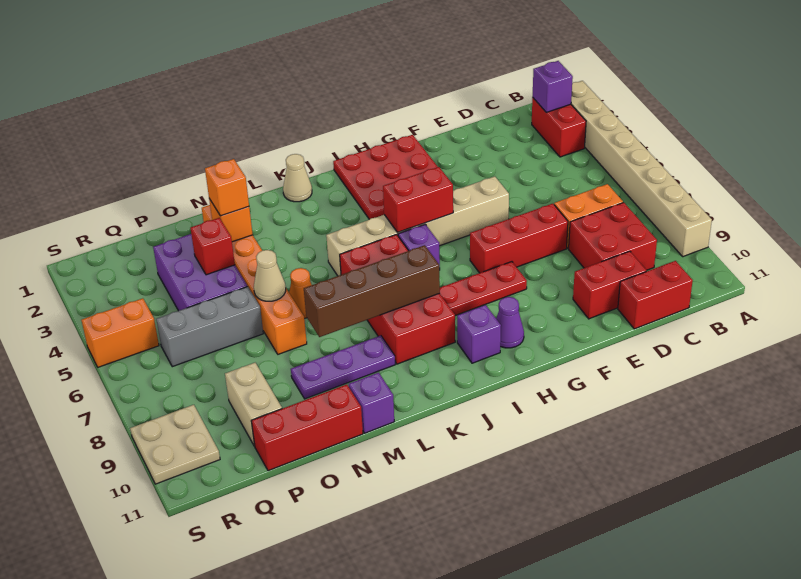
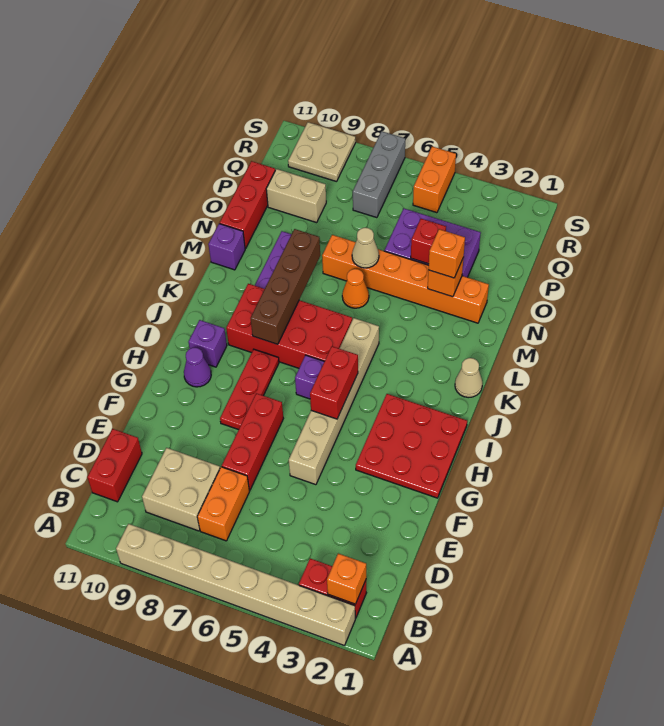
purple brick B2 level 2 -> orange brick B2 level 2
red brick C8:D9 level 1 -> tan brick C8:D9 level 1
red brick D10:E10 level 1 -> none
grey brick O6:Q6 level 1 -> grey brick Q7:S7 level 1

